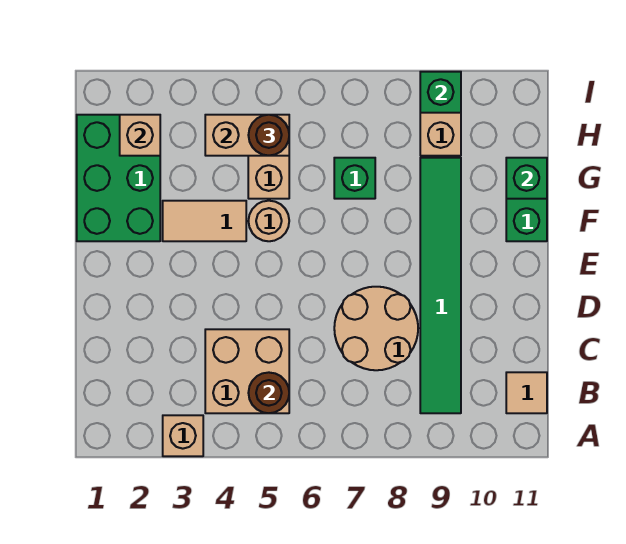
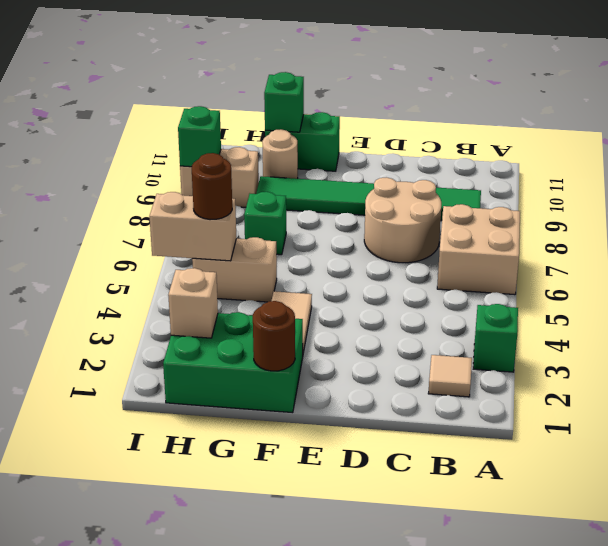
tan brick A3 level 1 -> green brick A3 level 1
tan brick B4:C5 level 1 -> tan brick A6:B7 level 1
brown round brick B5 level 2 -> brown round brick F1 level 2
tan tile B11 level 1 -> tan tile B2 level 1
tan round brick F5 level 1 -> tan round brick G10 level 1
tan brick H4:H5 level 2 -> tan brick H5:I5 level 2

